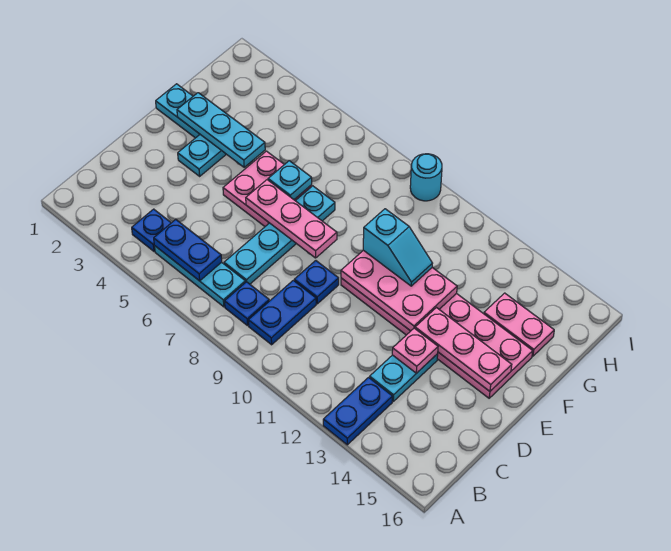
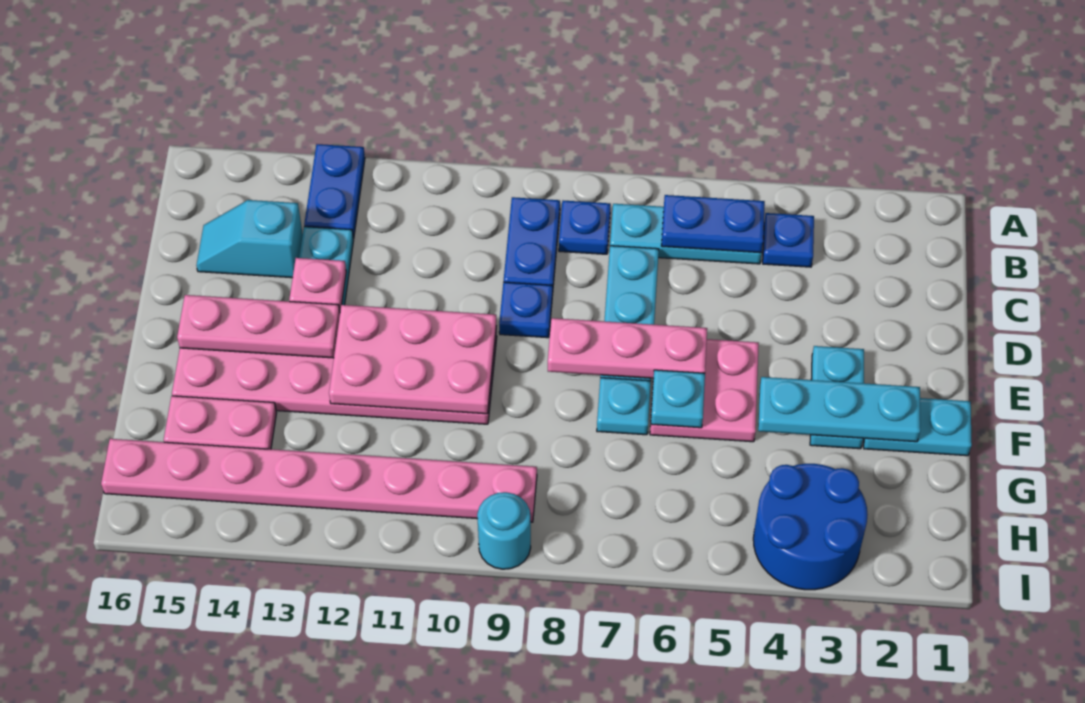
cyan slope F10:F11 level 3 top 10 -> cyan slope C14:C15 level 1 top 14
none -> blue round brick H3:I4 level 1
none -> pink plate H9:H16 level 1

